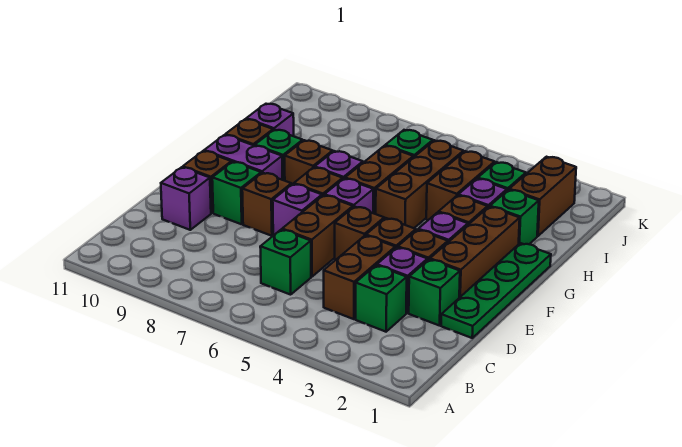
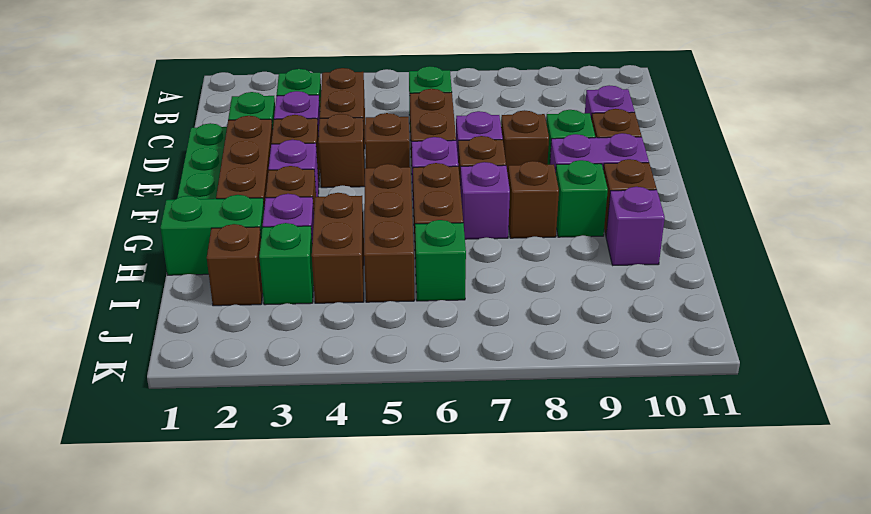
green brick H2 level 1 -> green brick H1:H2 level 1
brown brick I2:J2 level 1 -> brown brick I2 level 1

